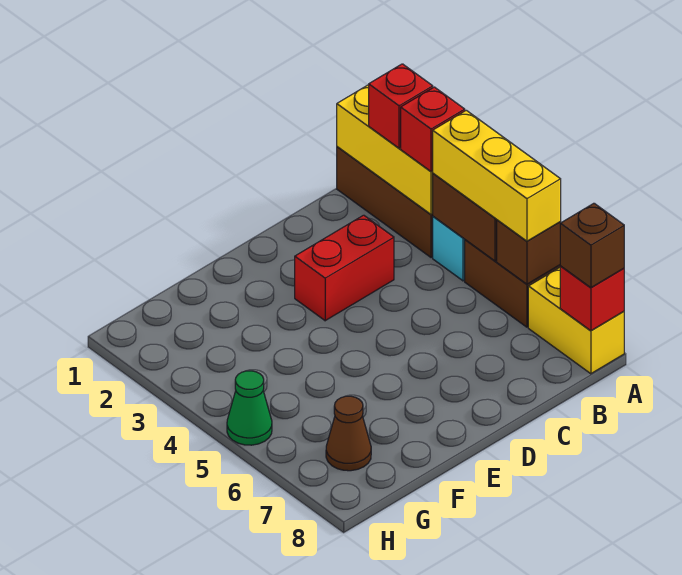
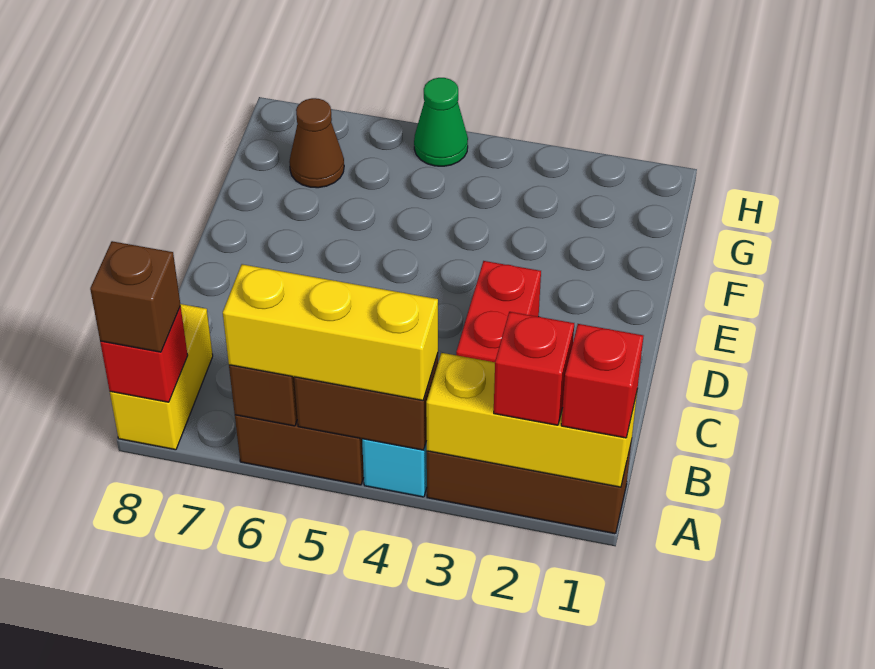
red brick A3 level 3 -> red brick A1 level 3
yellow brick A7:A8 level 1 -> yellow brick A8:B8 level 1

